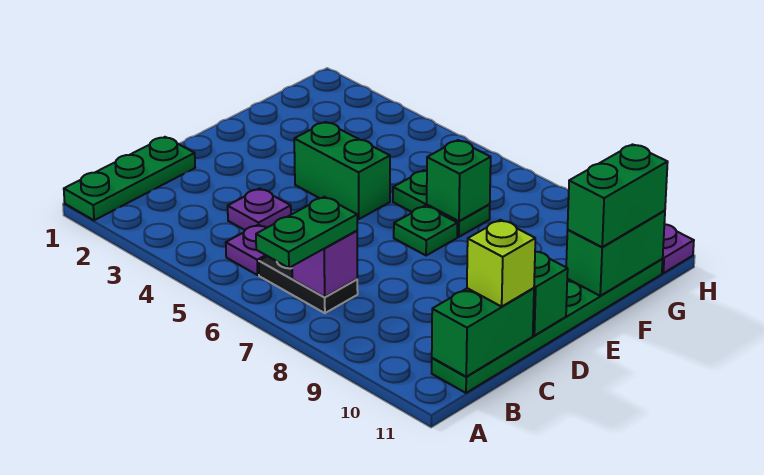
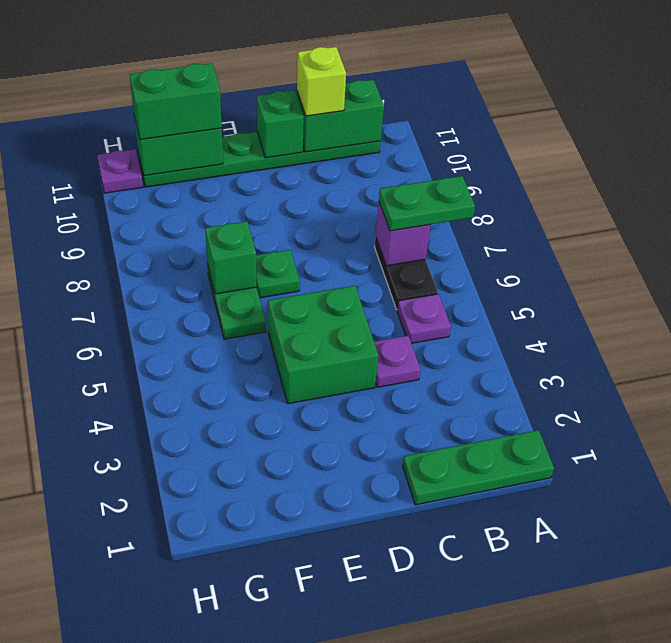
green brick E4:E5 level 1 -> green brick D4:E5 level 1

